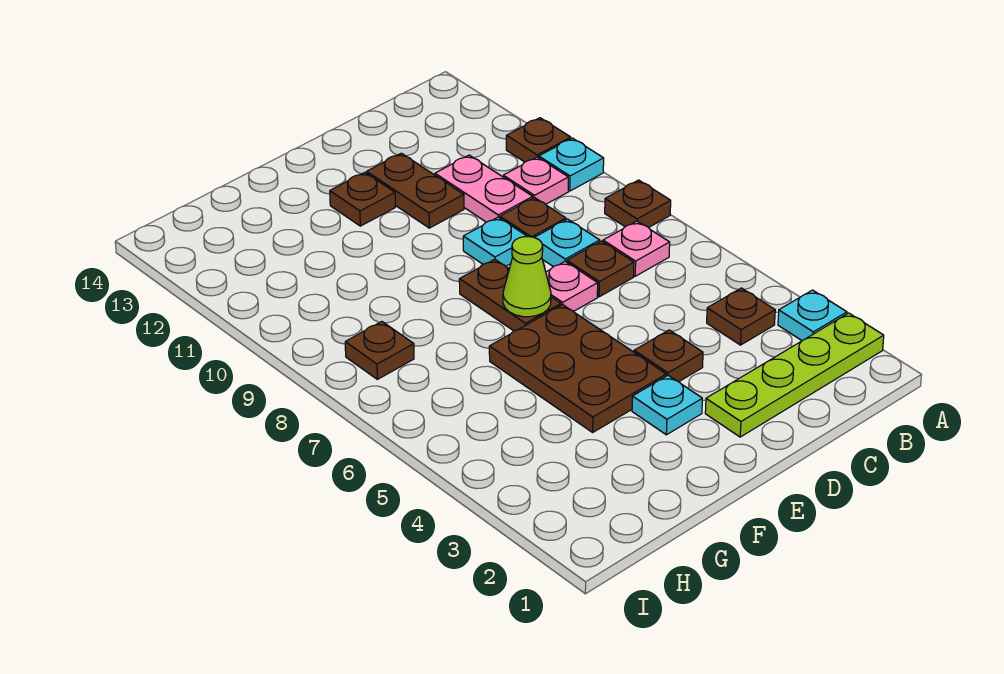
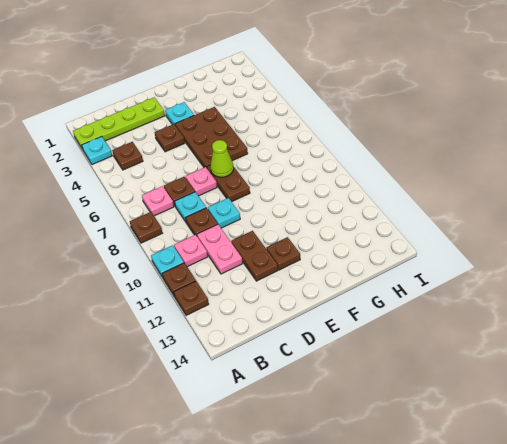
brown plate H8 level 1 -> brown plate A12 level 1

